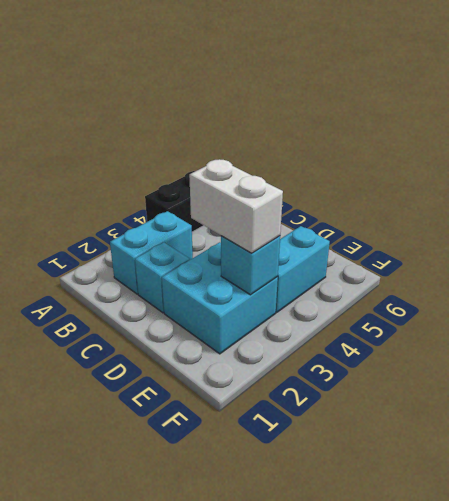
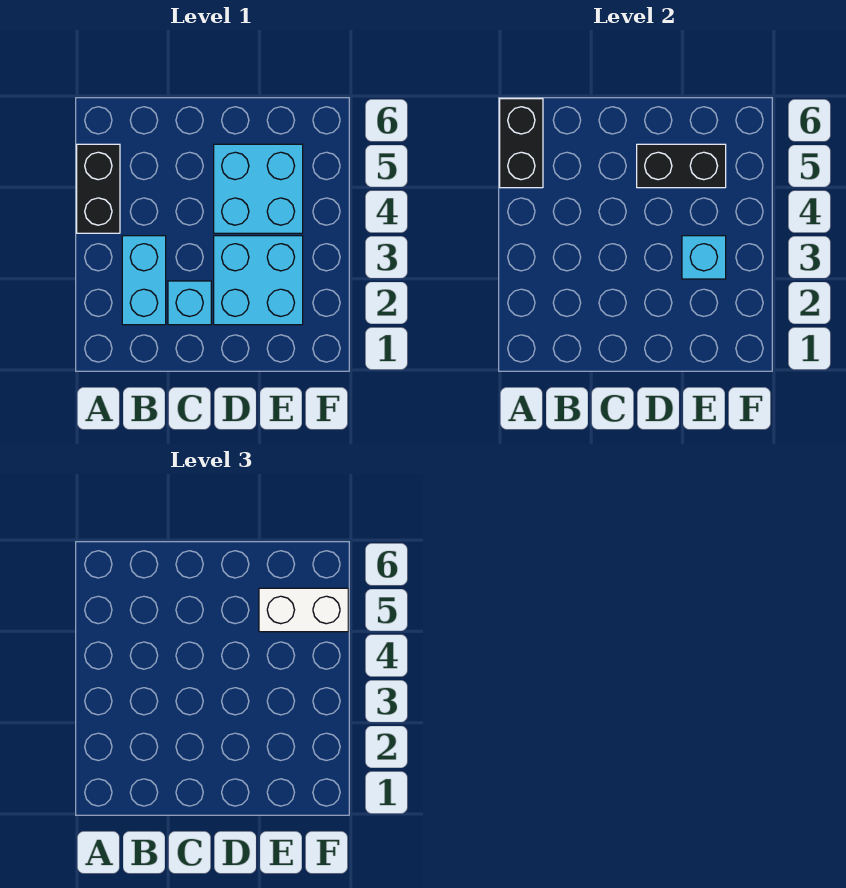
none -> black brick A5:A6 level 2
white brick D3:E3 level 3 -> white brick E5:F5 level 3
none -> black brick D5:E5 level 2
cyan brick E4:E5 level 1 -> cyan brick D4:E5 level 1

